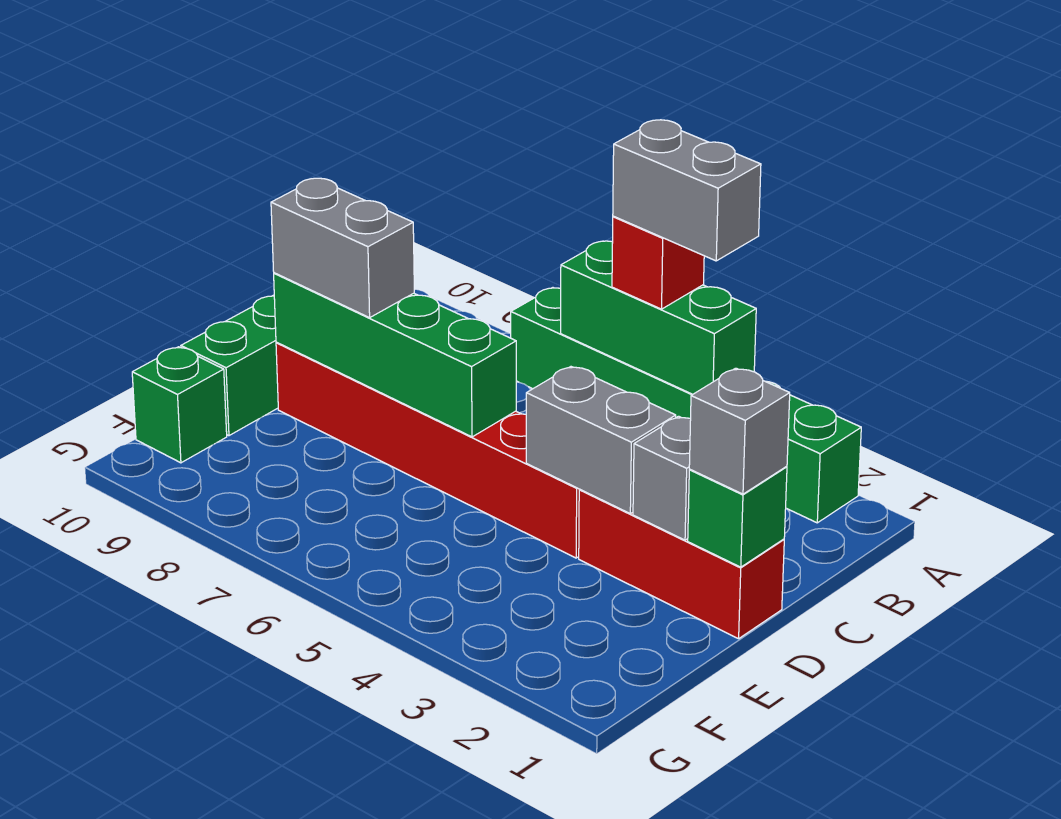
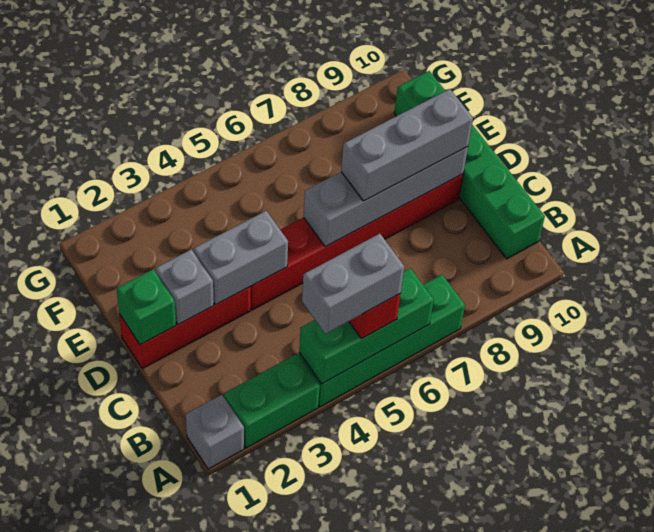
grey brick D1 level 3 -> grey brick A1 level 1
green brick D6:D9 level 2 -> grey brick D6:D9 level 2
grey brick D8:D9 level 3 -> grey brick D7:D9 level 3

